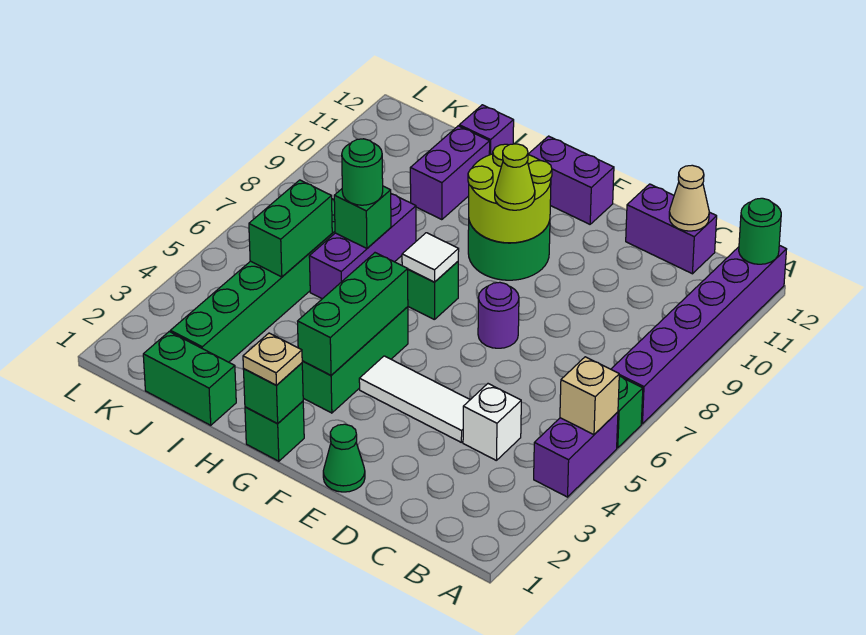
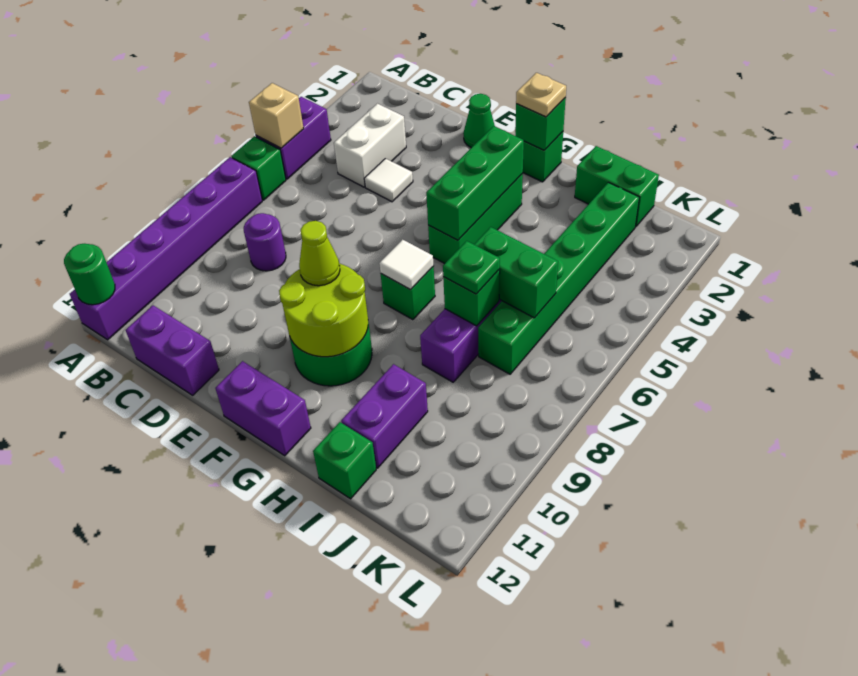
white brick C4 level 1 -> white brick C3:C4 level 1
tan cone C12 level 2 -> none
white tile D4:F4 level 1 -> white tile D4 level 1
purple round brick E7 level 1 -> purple round brick C8 level 1
green round brick I7 level 3 -> green plate I7 level 3
purple brick I12 level 1 -> green brick I12 level 1
green brick J5:J6 level 2 -> green brick I6:J6 level 2

